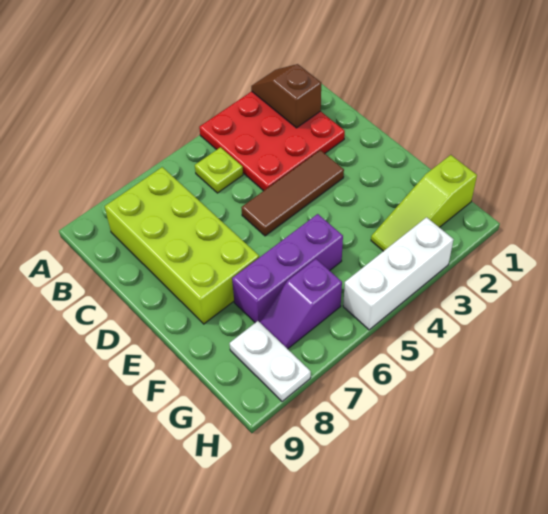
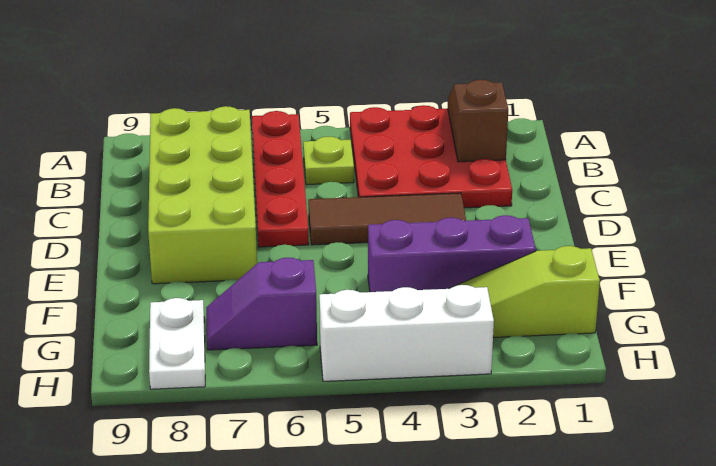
none -> red plate A6:D6 level 1
purple brick F5:F7 level 1 -> purple brick F2:F4 level 1

